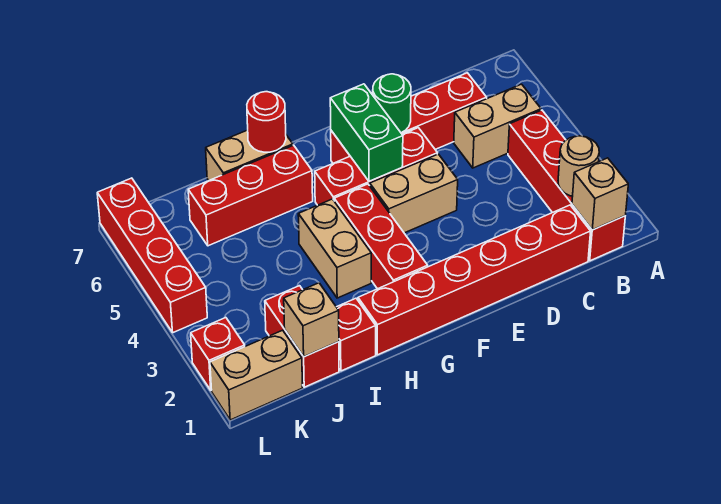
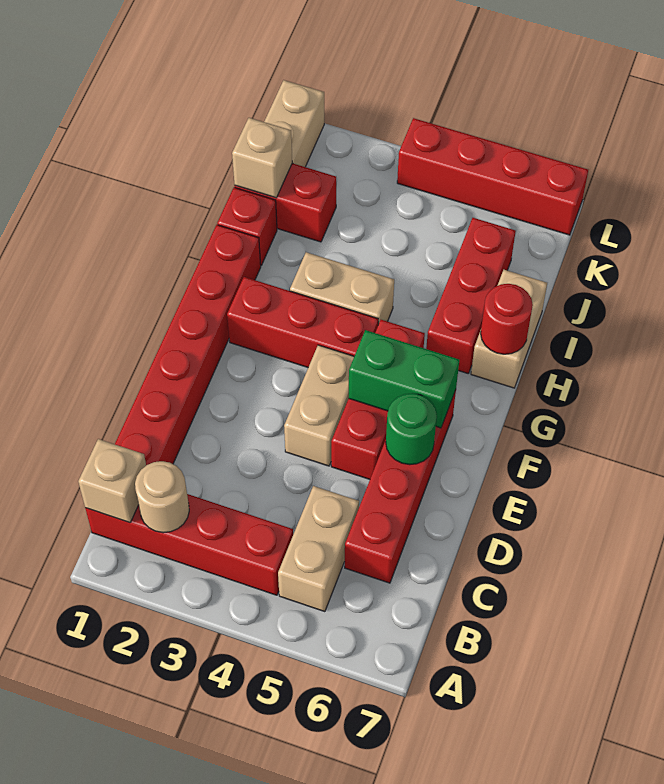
red brick L2 level 1 -> none

